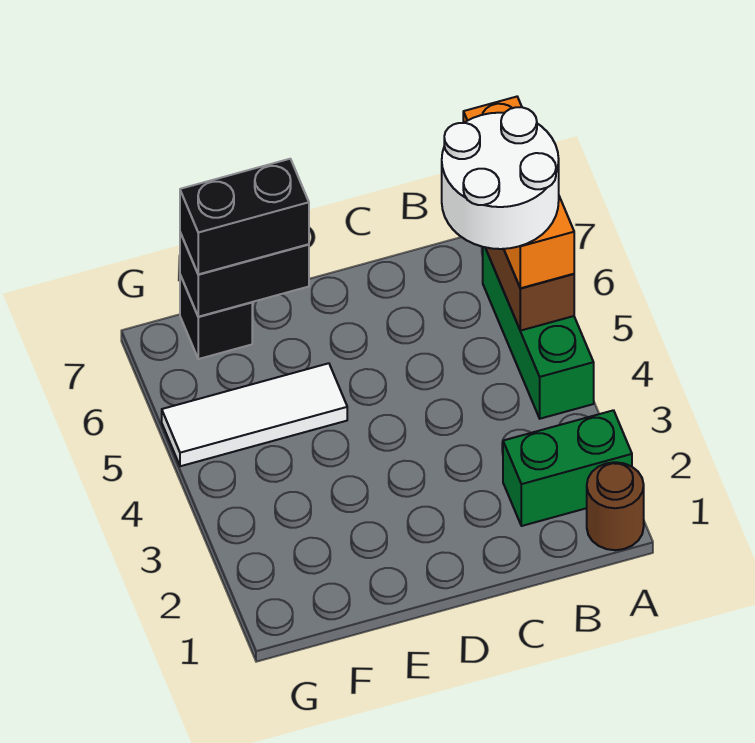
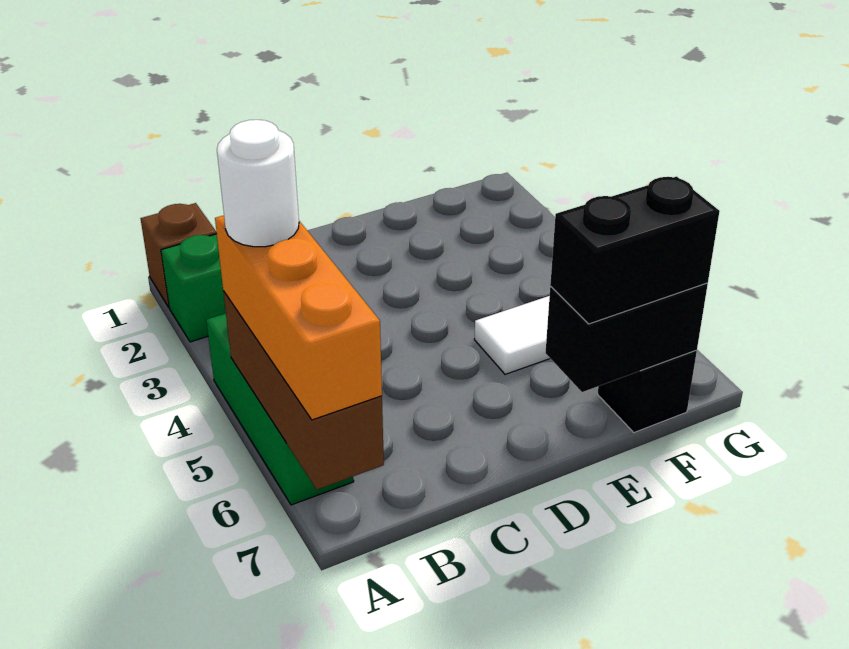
brown round brick A1 level 1 -> brown brick A1 level 1
white round brick A5:B6 level 4 -> white round brick A5 level 4

